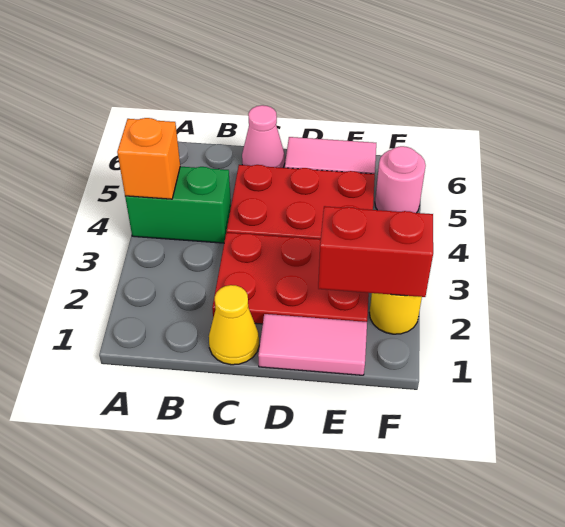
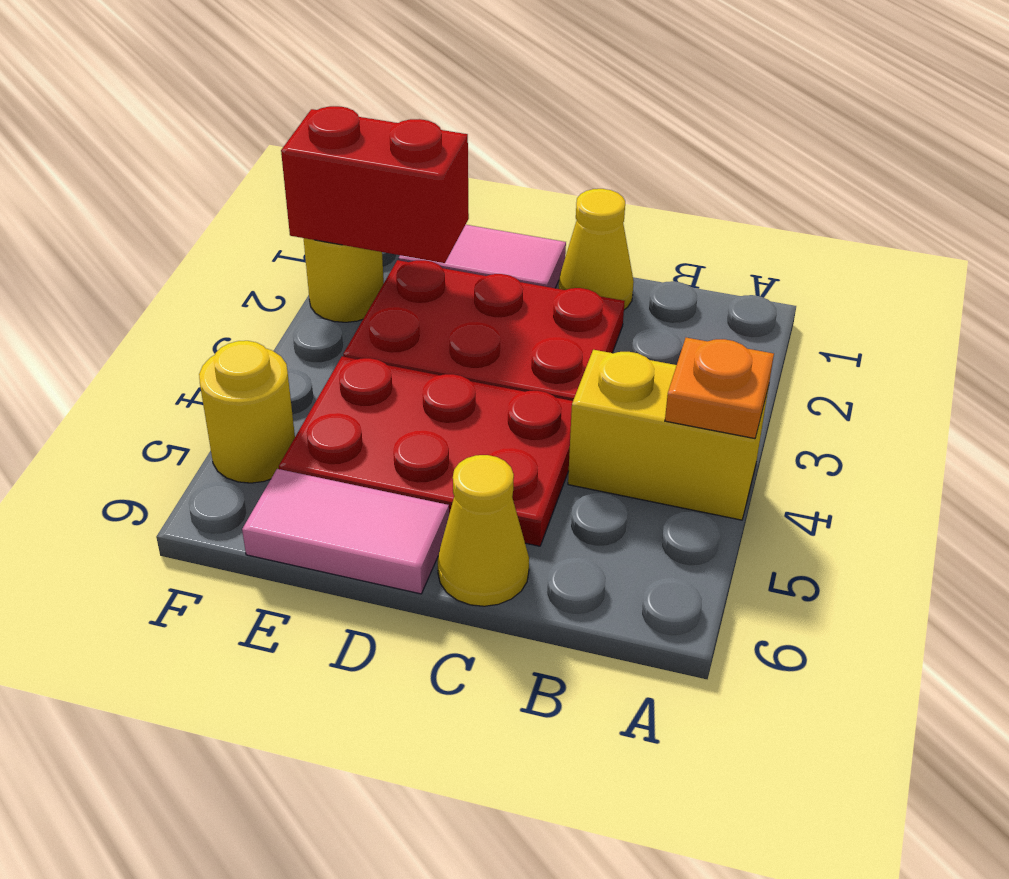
green brick A4:B4 level 1 -> yellow brick A4:B4 level 1
orange brick A4 level 2 -> orange plate A4 level 2
pink cone C6 level 1 -> yellow cone C6 level 1
pink round brick F5 level 1 -> yellow round brick F5 level 1

